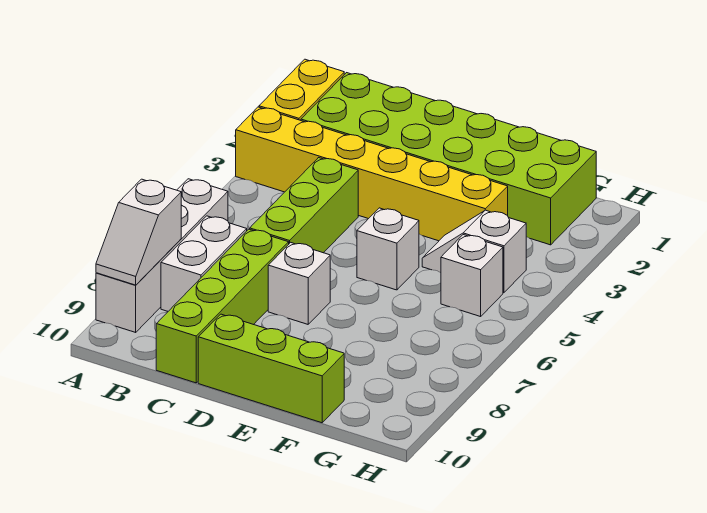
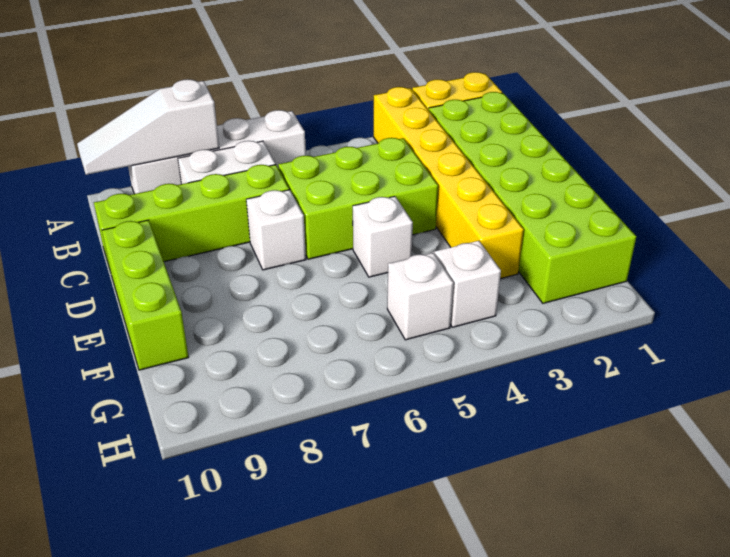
white slope A8:A9 level 2 top 8 -> white slope A8:A10 level 2 top 8
lime brick C4:C6 level 1 -> lime brick C4:D6 level 1

